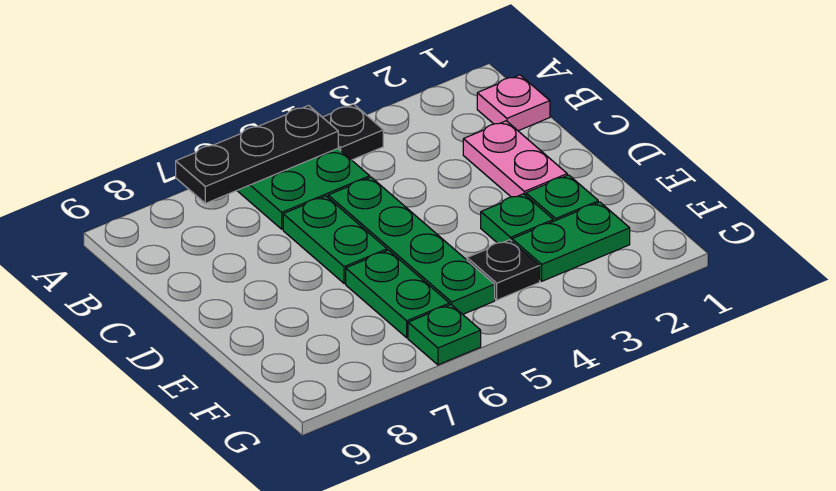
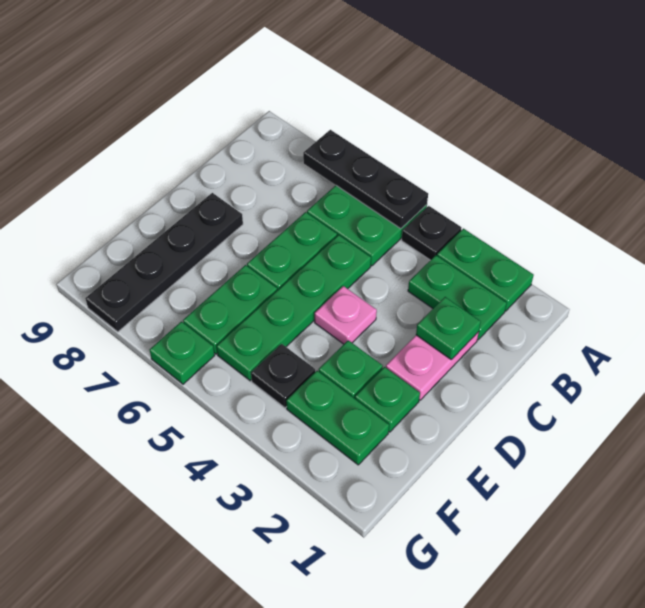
none -> green plate A2:A3 level 1
pink plate B1 level 1 -> pink plate D4 level 1
none -> green plate B2:B3 level 1
none -> green plate C2 level 2
none -> black plate D8:G8 level 1

